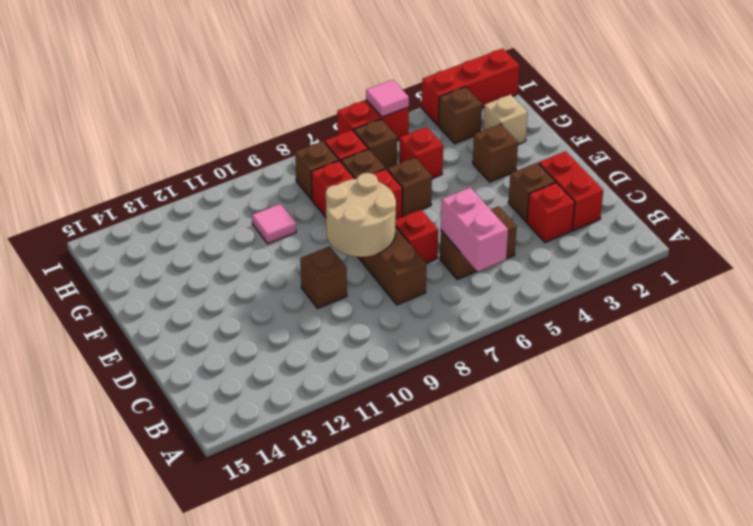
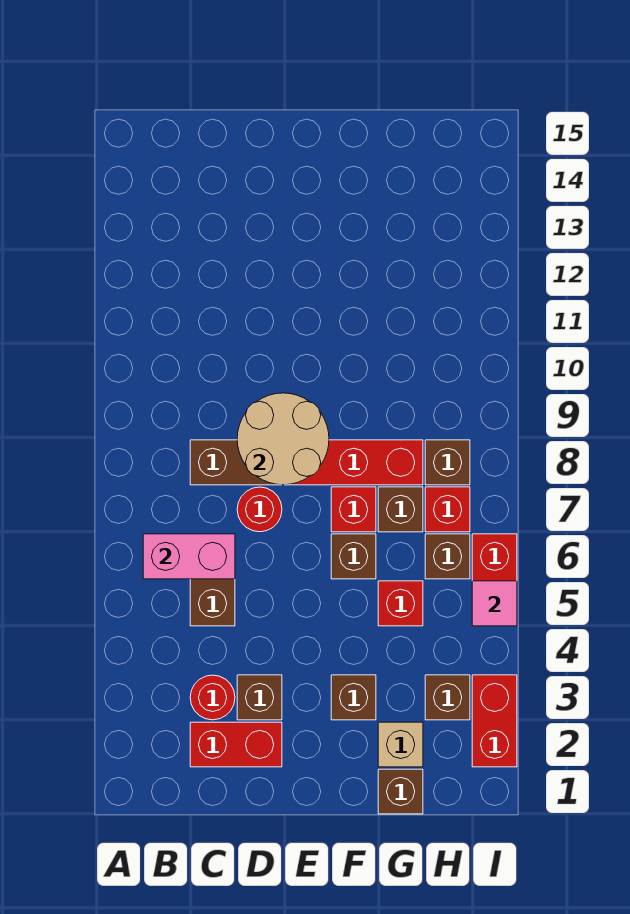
red brick C3 level 1 -> red round brick C3 level 1
red brick D7 level 1 -> red round brick D7 level 1
brown brick D10 level 1 -> brown brick G1 level 1
pink tile G10 level 1 -> none
red brick I1:I3 level 1 -> red brick I2:I3 level 1

